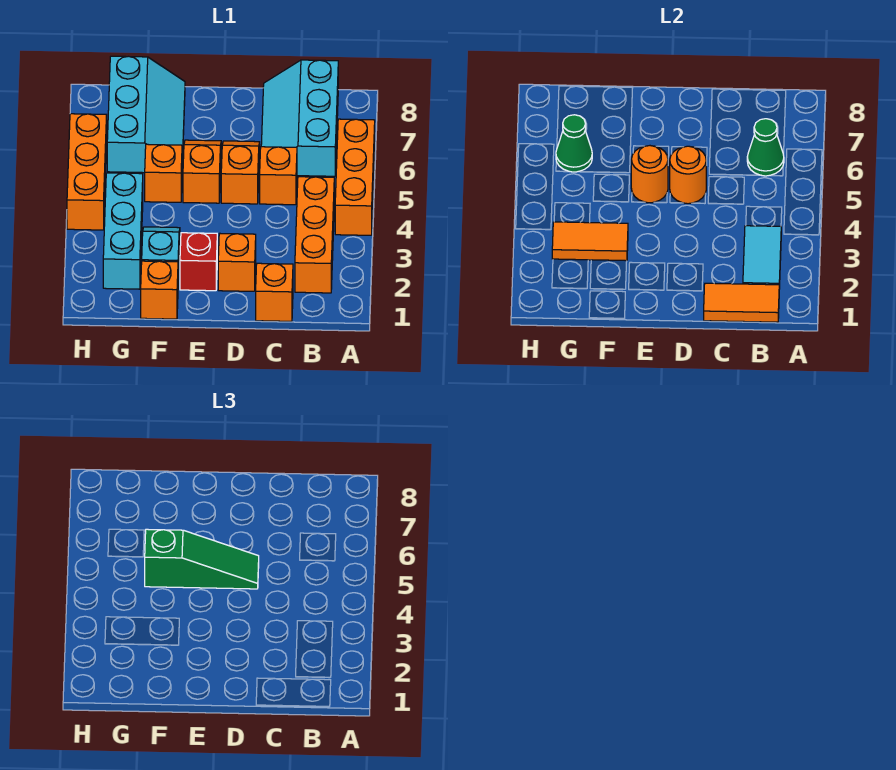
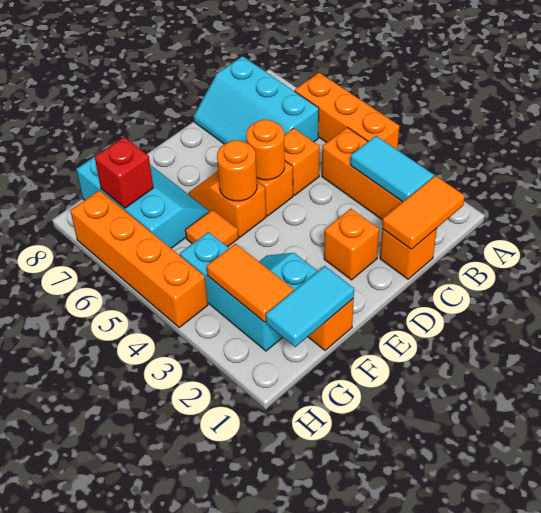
green cone B6 level 2 -> none
green slope D5:F5 level 3 top F -> none
red brick E2 level 1 -> red brick G7 level 2
none -> cyan tile F1:G1 level 2
orange tile F3:G3 level 2 -> orange tile G2:G3 level 2
orange brick F5 level 1 -> orange tile F5 level 1
green cone G6 level 2 -> none
orange brick H4:H6 level 1 -> orange brick H4:H7 level 1

